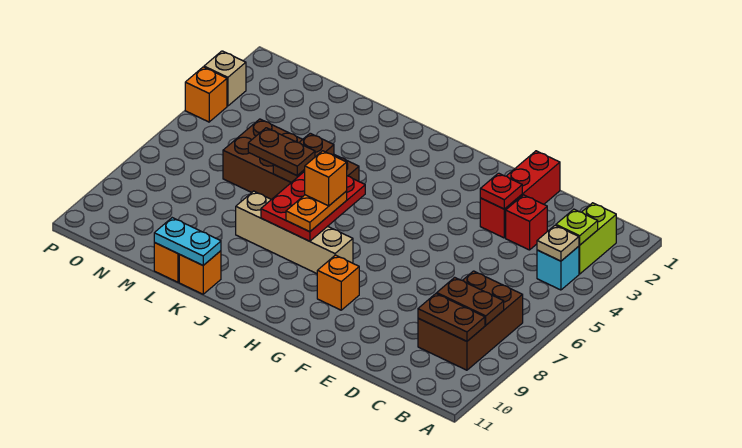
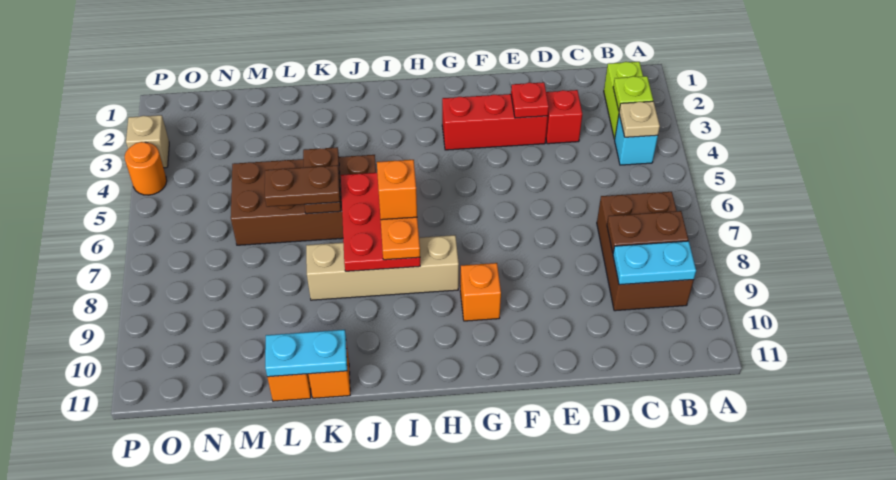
brown plate B9:C9 level 2 -> cyan plate B9:C9 level 2
red brick E1:E3 level 1 -> red brick E3:G3 level 1
orange brick P4 level 1 -> orange round brick P4 level 1

